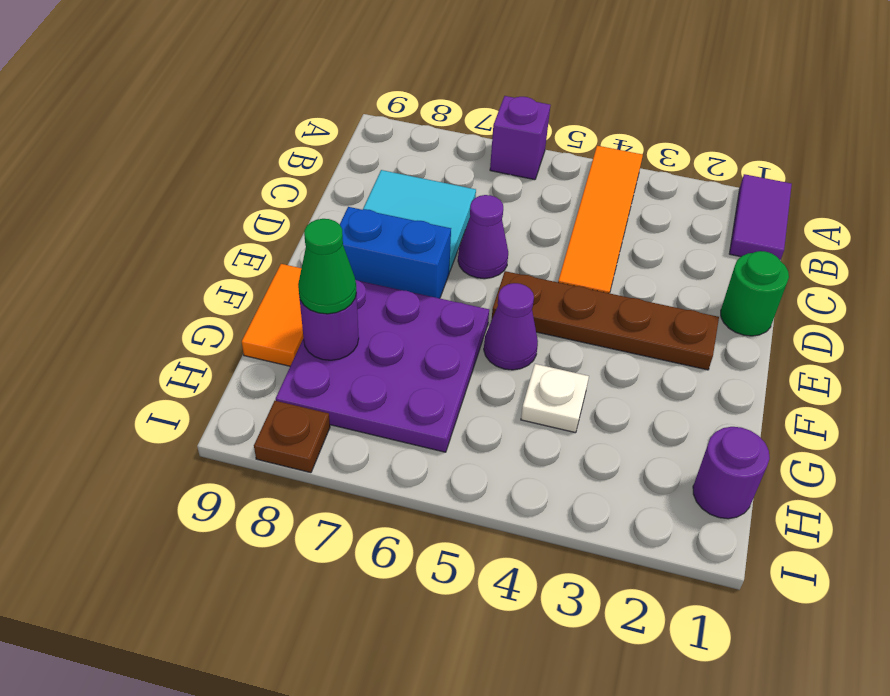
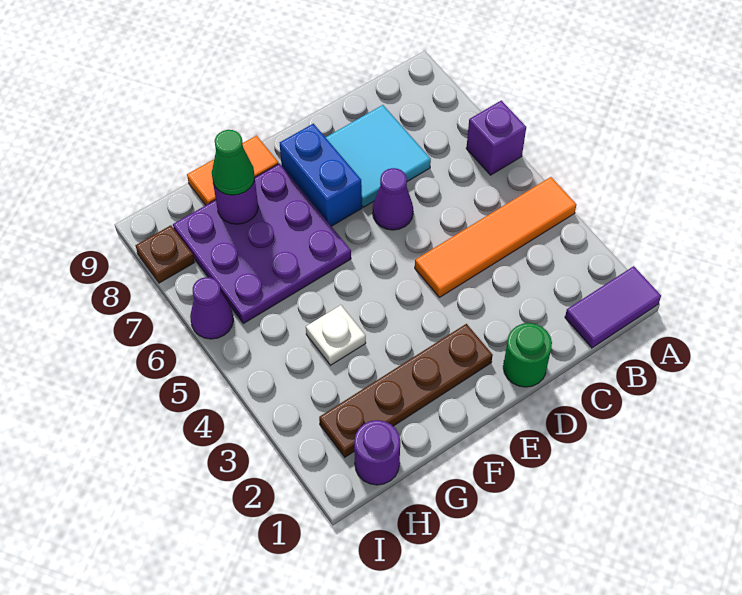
brown plate E2:E5 level 1 -> brown plate E2:H2 level 1
purple cone F5 level 1 -> purple cone I6 level 1

